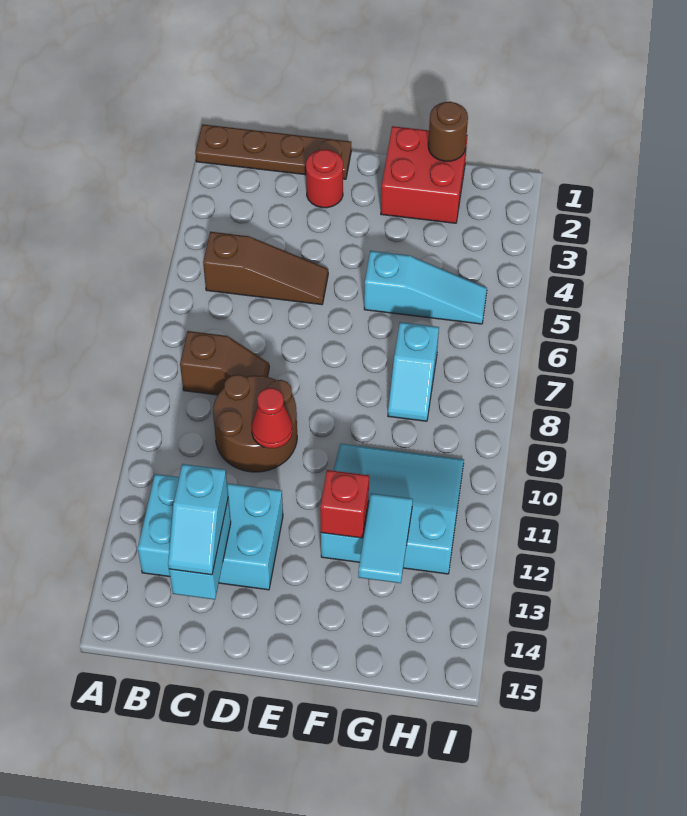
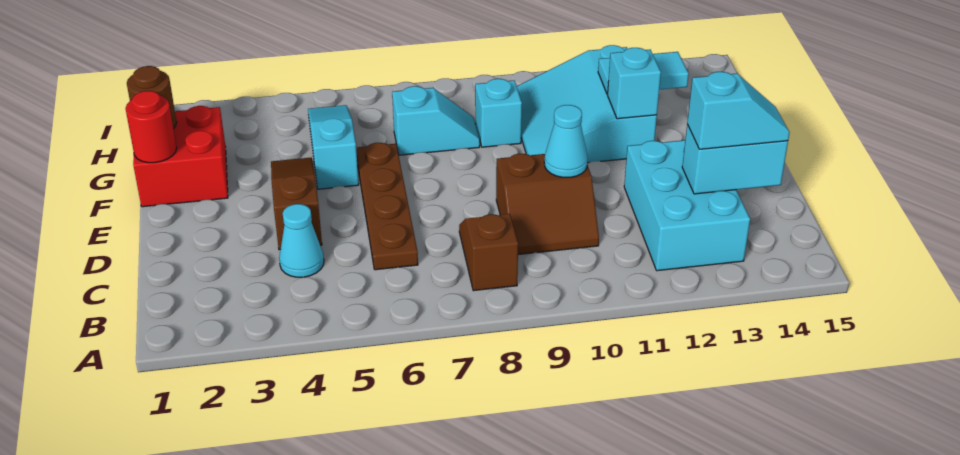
brown plate A1:D1 level 1 -> brown plate C6:F6 level 1
brown slope B5:D5 level 1 top B -> brown slope D4:F4 level 1 top D
none -> cyan cone C4 level 1
brown round brick C9:D10 level 1 -> brown slope C9:D10 level 1 top D
red round brick D2 level 1 -> red round brick F1 level 2
red cone D10 level 2 -> cyan cone D10 level 2
red brick F12 level 2 -> cyan brick F12 level 2
none -> cyan brick G9 level 1

